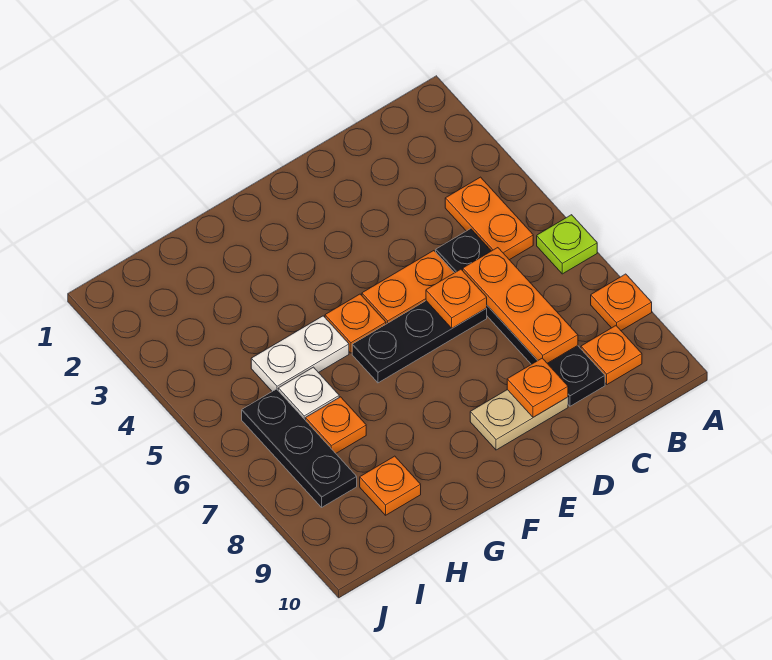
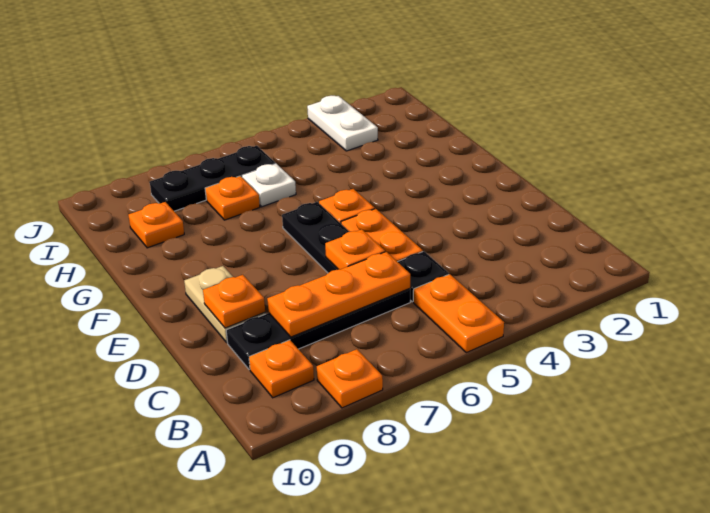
lime plate A6 level 1 -> none
orange plate B4:B5 level 1 -> orange plate A5:B5 level 1
white plate G5:H5 level 1 -> white plate I3:J3 level 1

